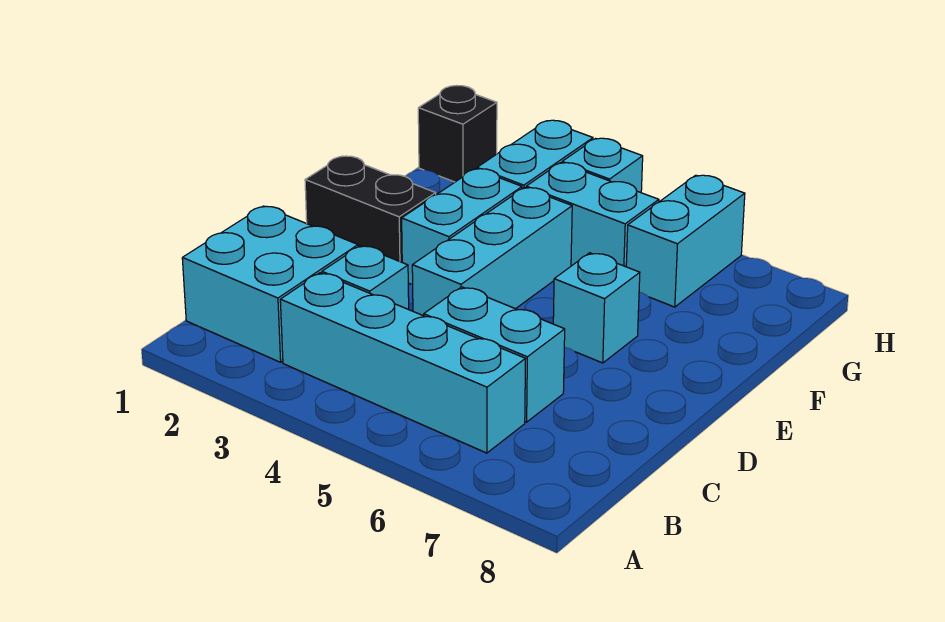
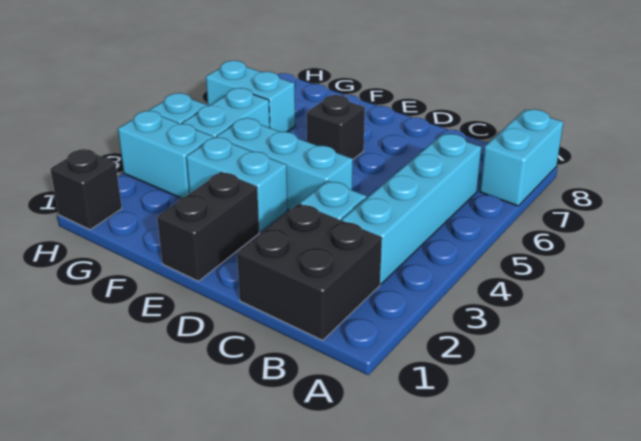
cyan brick B1:C2 level 1 -> black brick B1:C2 level 1
cyan brick C5:C6 level 1 -> cyan brick A7:A8 level 1
cyan brick E6 level 1 -> black brick E6 level 1

